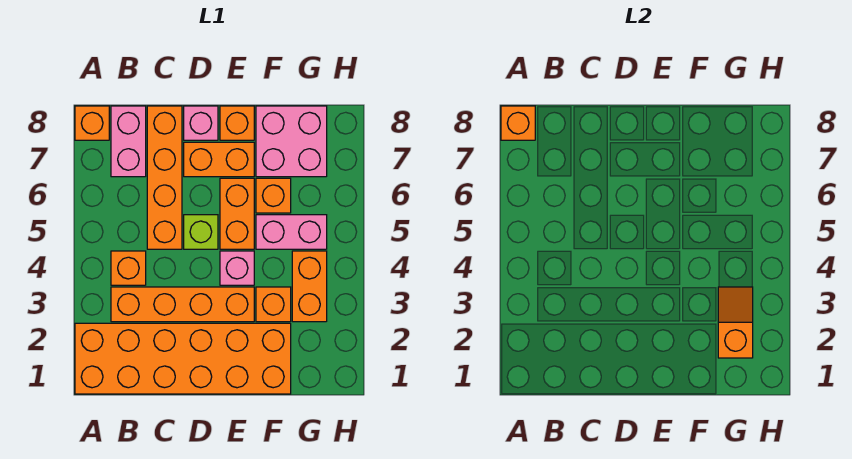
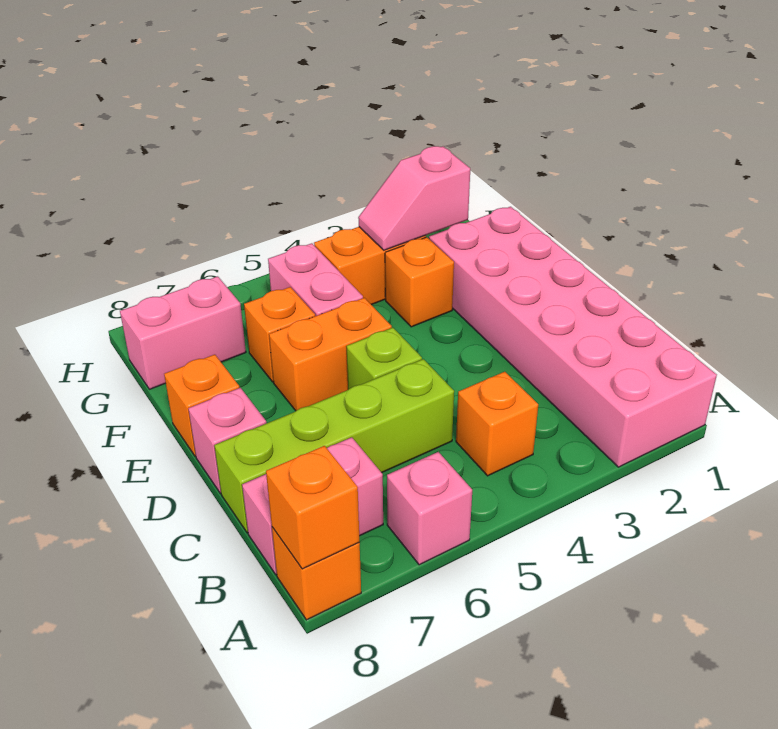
orange brick A1:F2 level 1 -> pink brick A1:F2 level 1
orange brick B3:E3 level 1 -> none
orange brick C5:C8 level 1 -> lime brick C5:C8 level 1
orange brick D7:E7 level 1 -> none
pink brick E4 level 1 -> pink brick A6 level 1
pink brick F7:G8 level 1 -> pink brick G7:G8 level 1
orange slope G2:G3 level 2 top 2 -> pink slope G2:G3 level 2 top 2

